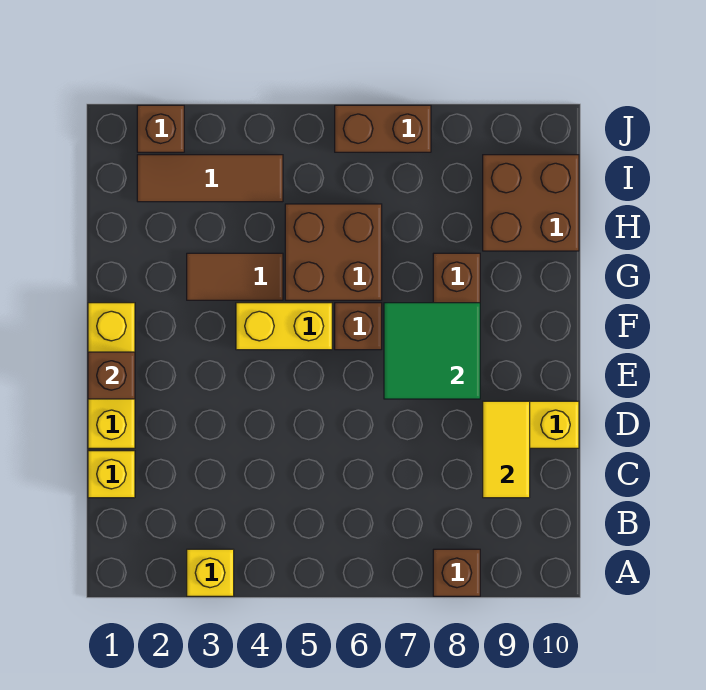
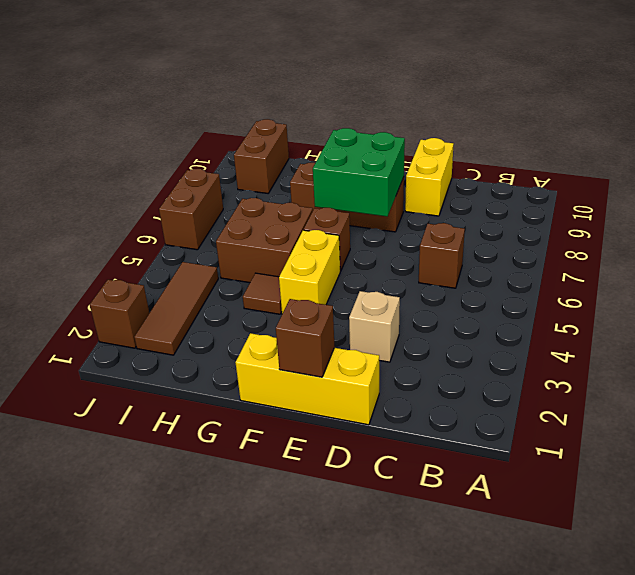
yellow brick A3 level 1 -> none
brown brick A8 level 1 -> brown brick C6 level 1
yellow brick C1 level 1 -> none
yellow tile C9:D9 level 2 -> none
none -> tan brick D3 level 1
green tile E7:F8 level 2 -> green brick E7:F8 level 2
brown tile G3:G4 level 1 -> brown tile G4 level 1
brown brick H9:I10 level 1 -> brown brick I9:I10 level 1

